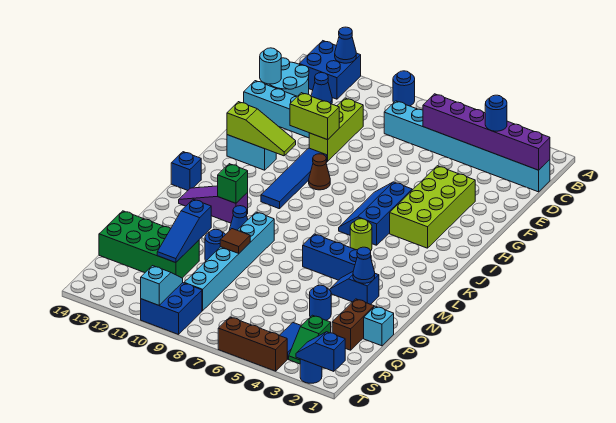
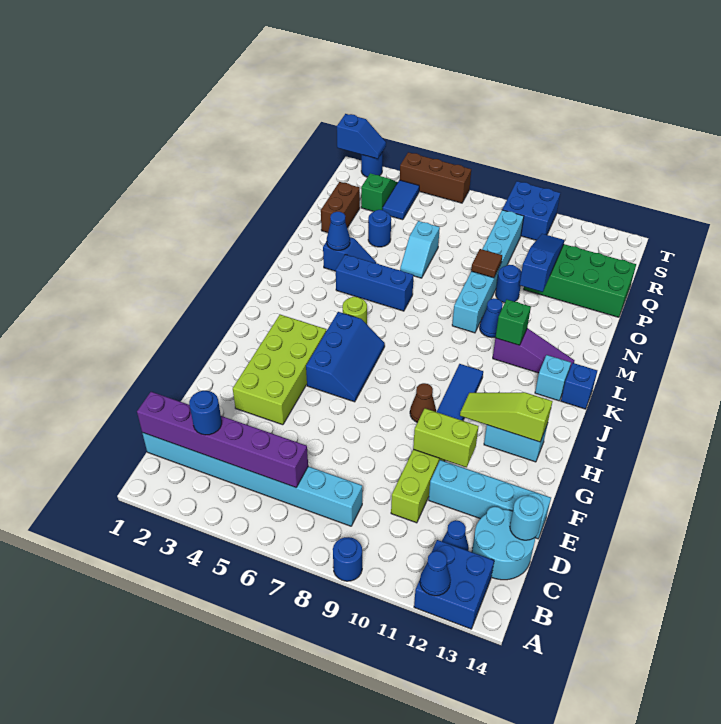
cyan brick P1 level 1 -> cyan brick K13 level 1
cyan slope S10:T10 level 2 top T -> cyan slope O6:P6 level 1 top P

